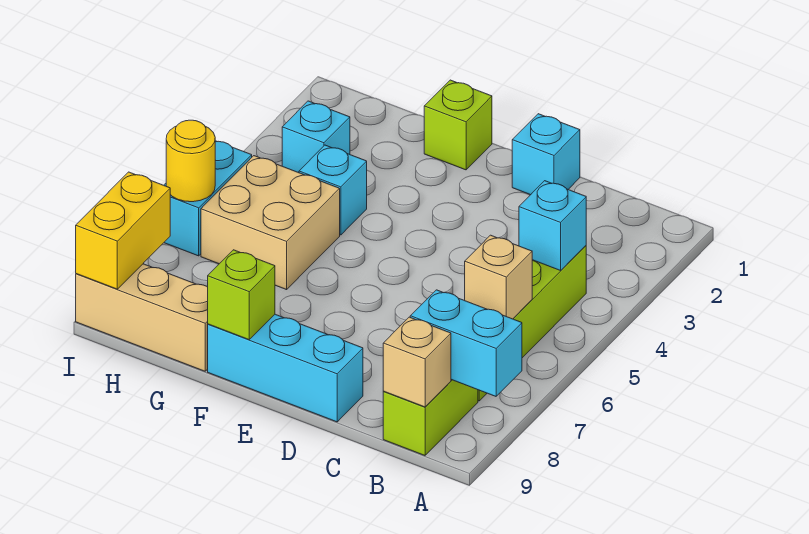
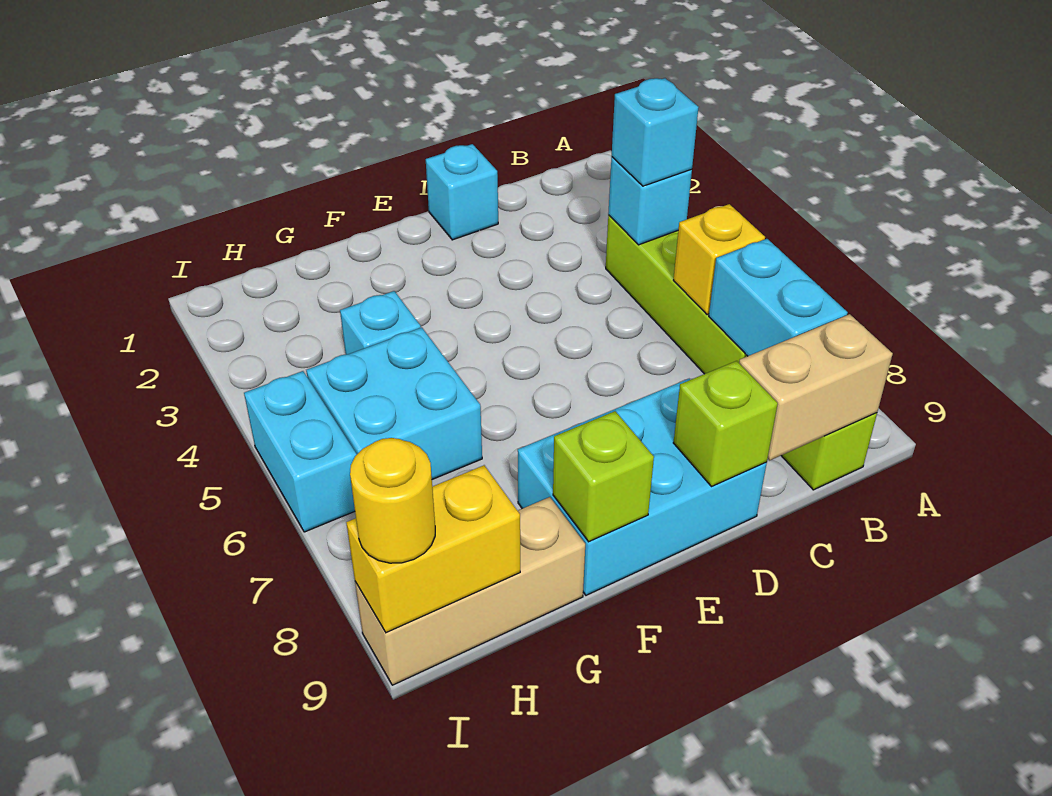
cyan brick A8:B8 level 2 -> cyan brick B7:B8 level 2
tan brick B6 level 2 -> yellow brick B6 level 2
tan brick B9 level 2 -> tan brick B9:C9 level 2
cyan brick D9:F9 level 1 -> cyan brick D8:F9 level 1
lime brick F1 level 1 -> lime brick D9 level 2
tan brick G5:H6 level 1 -> cyan brick G5:H6 level 1
cyan brick H3 level 1 -> cyan brick B4 level 3
yellow round brick I6 level 2 -> yellow round brick I9 level 3
yellow brick I8:I9 level 2 -> yellow brick H9:I9 level 2

